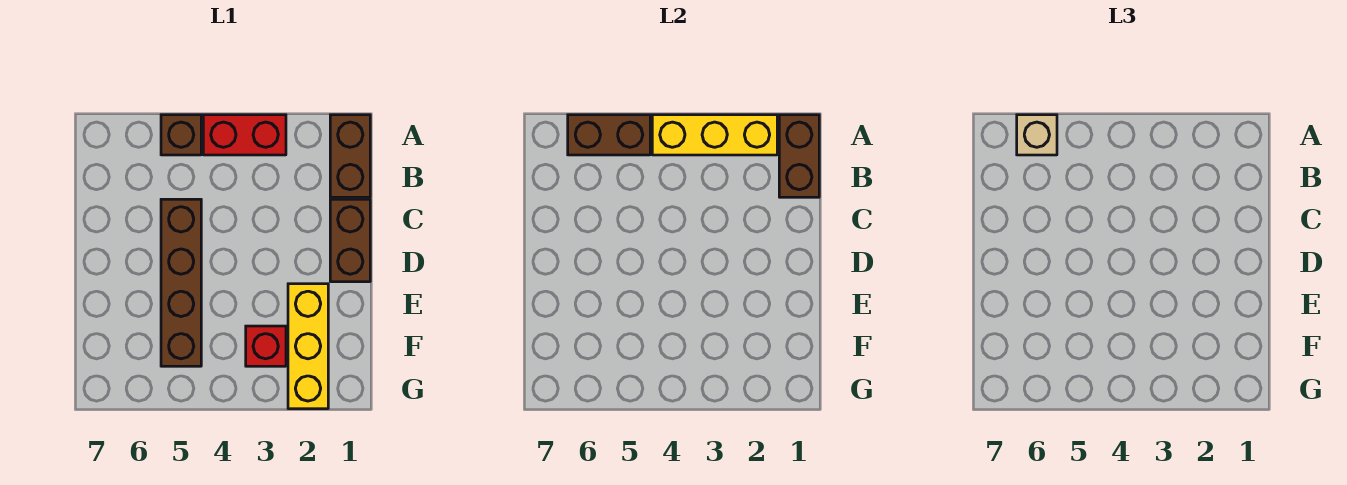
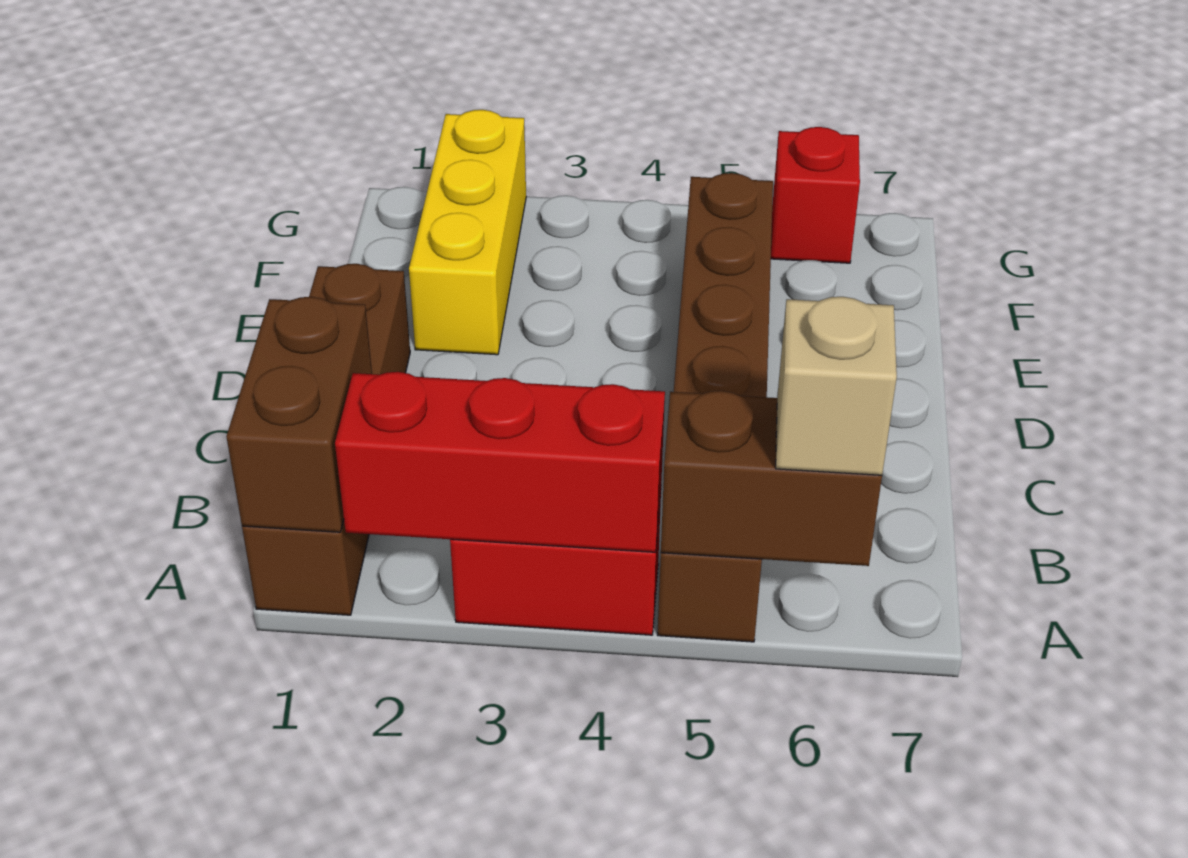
yellow brick A2:A4 level 2 -> red brick A2:A4 level 2
red brick F3 level 1 -> red brick G6 level 1

